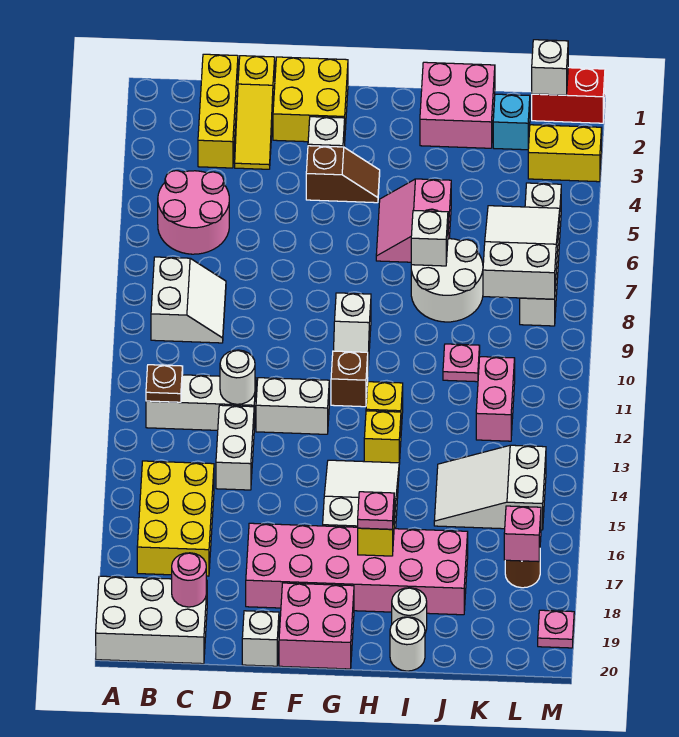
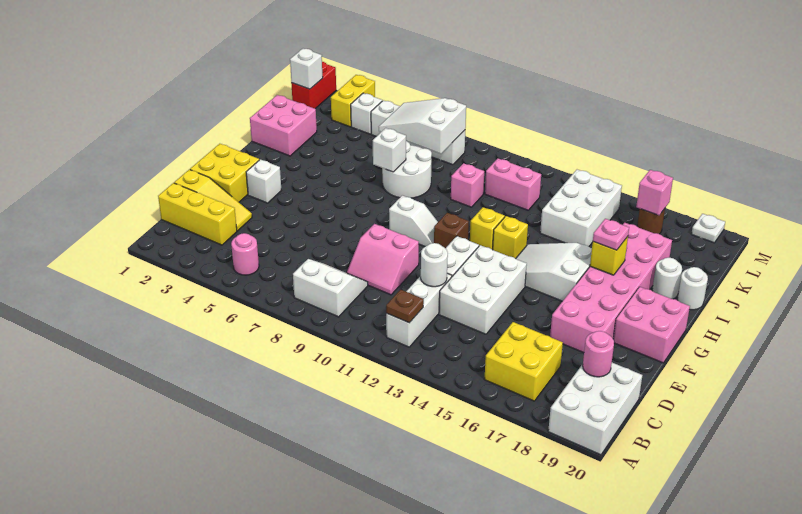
pink round brick B5:C6 level 1 -> pink round brick B5 level 1
yellow brick B15:C17 level 1 -> yellow brick B16:C17 level 1
white brick D13:D14 level 1 -> white brick D13:F14 level 1
white brick E20 level 1 -> white brick L4 level 1
brown slope F4:G4 level 1 top F -> none
pink slope H5:I6 level 1 top I -> pink slope D9:E10 level 1 top E
pink plate J10 level 1 -> pink brick J10 level 1
white slope J14:L15 level 1 top L -> white brick J14:L15 level 1
cyan brick K2 level 1 -> none
pink plate M19 level 1 -> white plate M19 level 1

